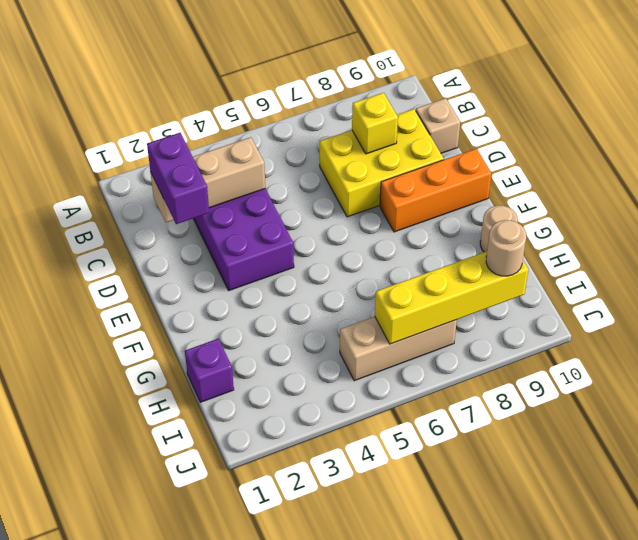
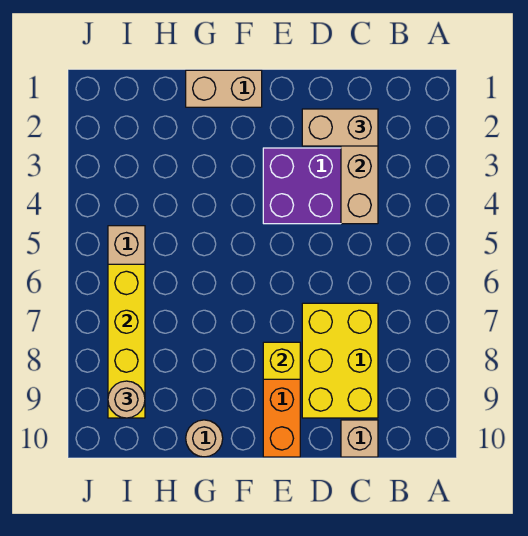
purple brick C2:D2 level 3 -> tan brick C2:D2 level 3
yellow brick C8 level 2 -> yellow brick E8 level 2
none -> tan brick F1:G1 level 1
purple brick H1 level 1 -> none

